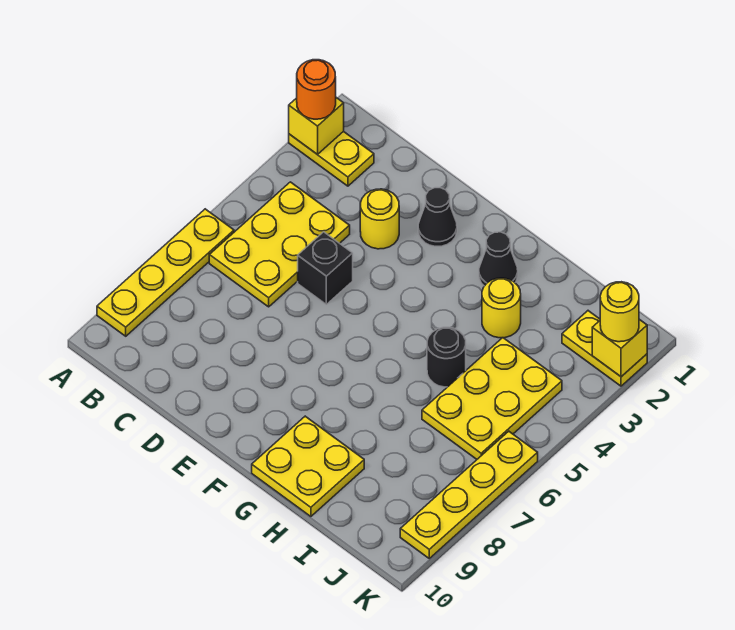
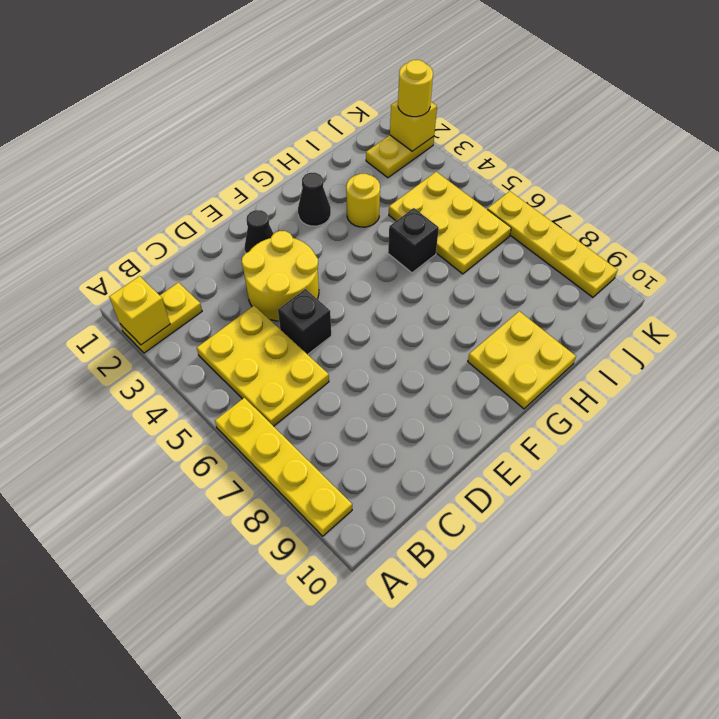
orange round brick A2 level 3 -> none
yellow round brick D3 level 1 -> yellow round brick D3:E4 level 1
black round brick H5 level 1 -> black brick H5 level 1

